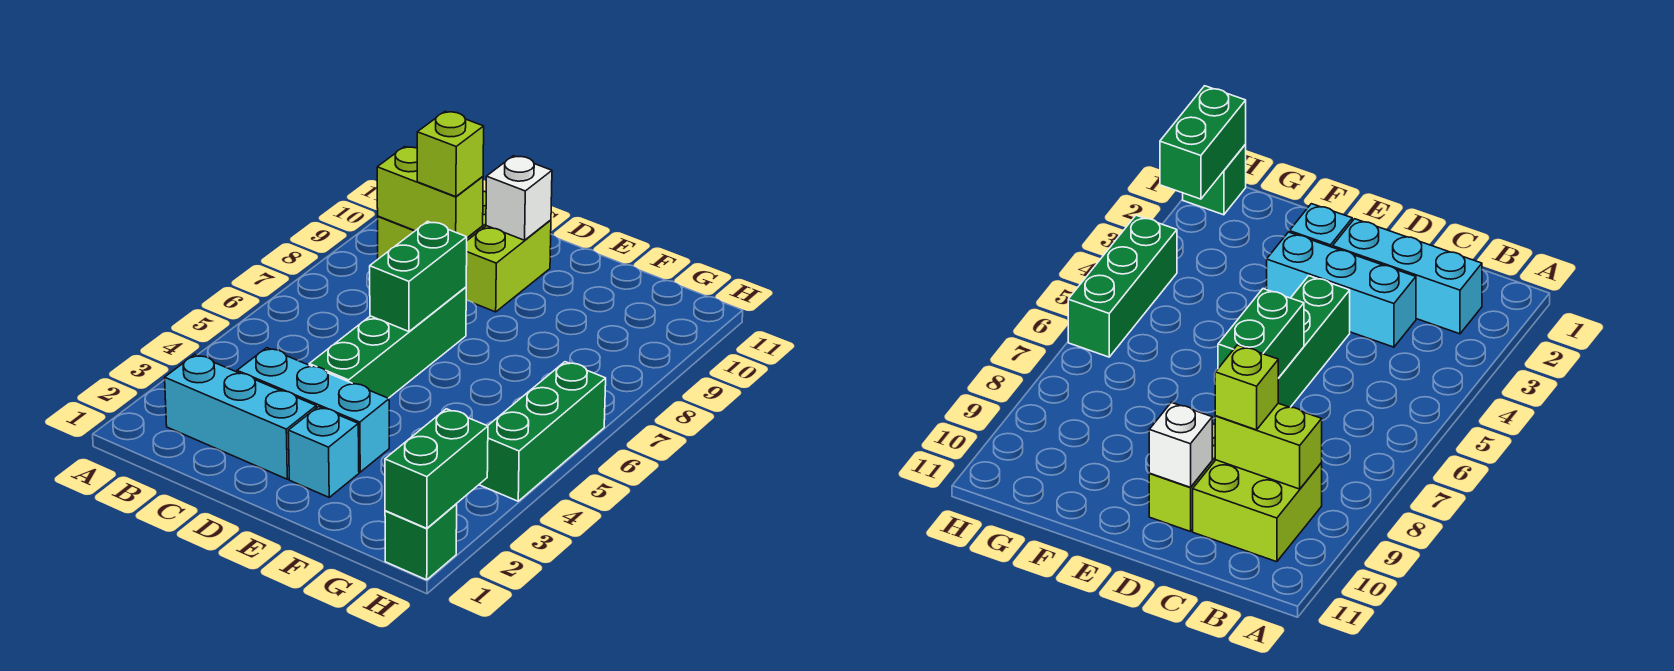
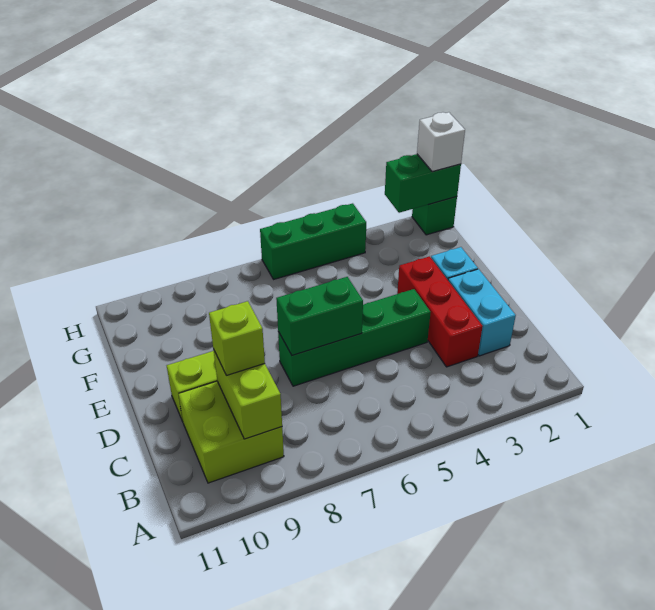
cyan brick B2:D2 level 1 -> cyan brick C2:D2 level 1
cyan brick C3:E3 level 1 -> red brick C3:E3 level 1
white brick D10 level 2 -> white brick H1 level 3

